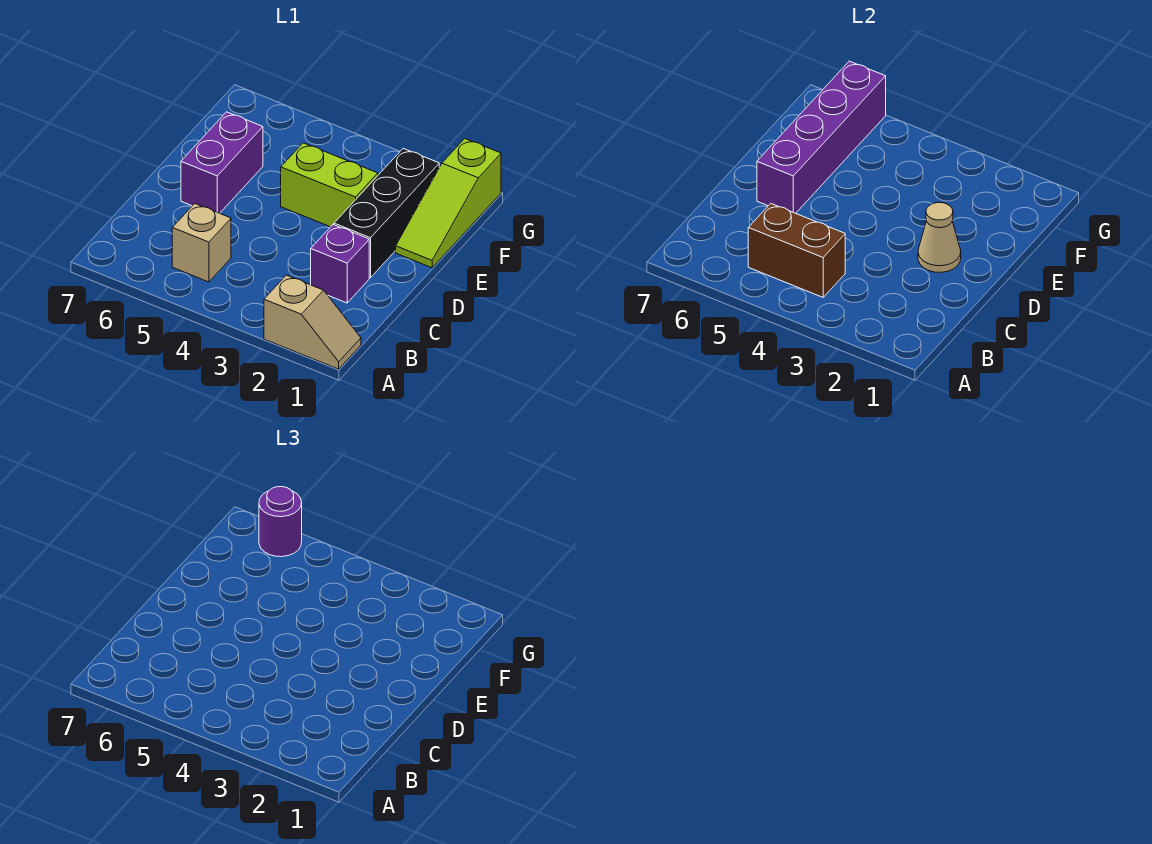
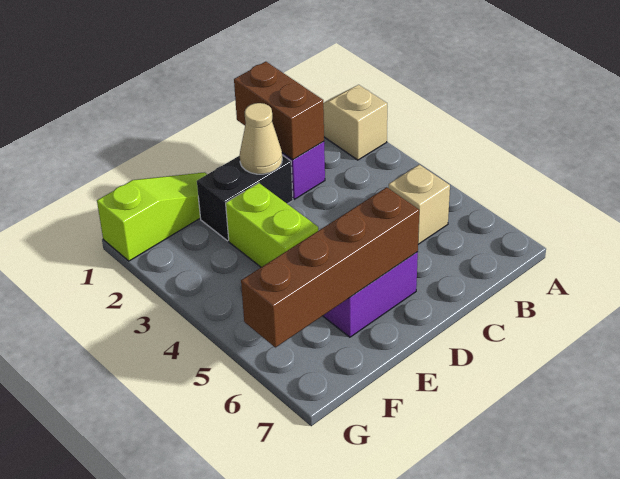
brown brick B4:B5 level 2 -> brown brick C1:C2 level 2
black brick D2:F2 level 1 -> black brick D2:E2 level 1
purple brick D6:G6 level 2 -> brown brick D6:G6 level 2
purple round brick G6 level 3 -> none

